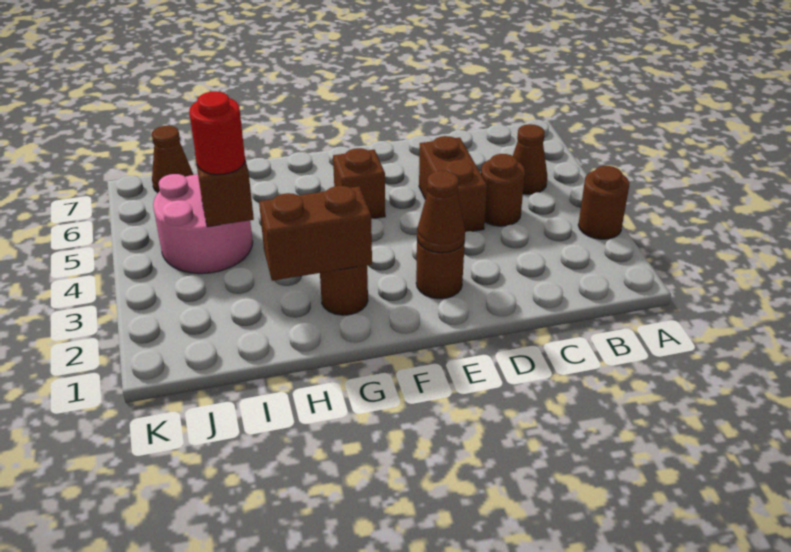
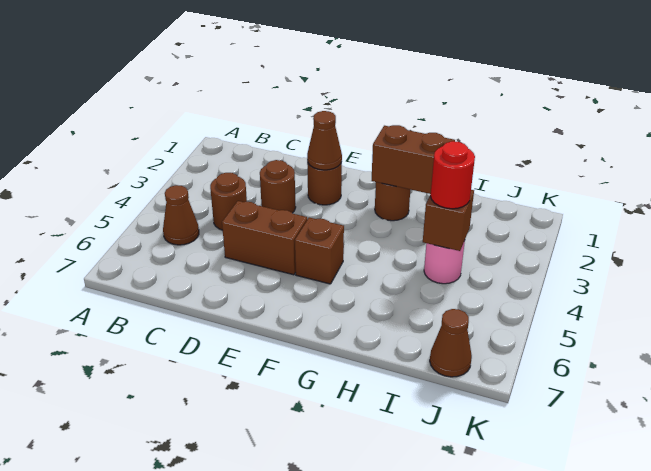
brown round brick A3 level 1 -> brown round brick D3 level 1
brown brick D4:D5 level 1 -> brown brick D5:E5 level 1
pink round brick I4:J5 level 1 -> pink round brick I4 level 1

